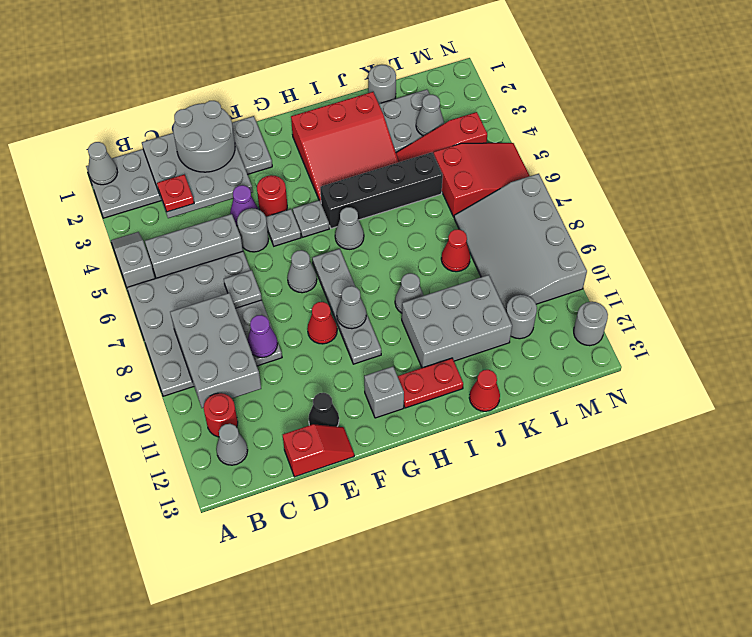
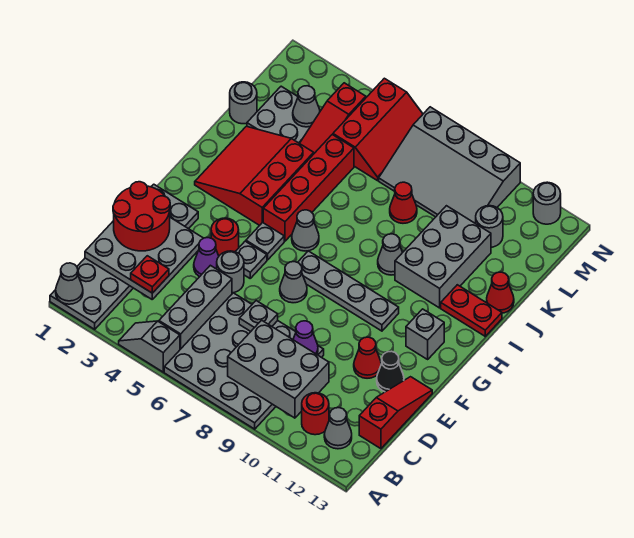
grey round brick D1:E2 level 3 -> red round brick D1:E2 level 3
red slope D13:E13 level 1 top D -> red slope C13:E13 level 1 top C
red cone F9 level 1 -> red cone E11 level 1
grey cone G9 level 2 -> none
red slope H2:J4 level 1 top 2 -> red slope H2:J4 level 1 top 4
black brick H5:K5 level 1 -> red brick H5:K5 level 1
red plate H12:I12 level 1 -> red plate I12:I13 level 1
red slope L5:N6 level 1 top L -> red slope L5:N6 level 1 top 5

